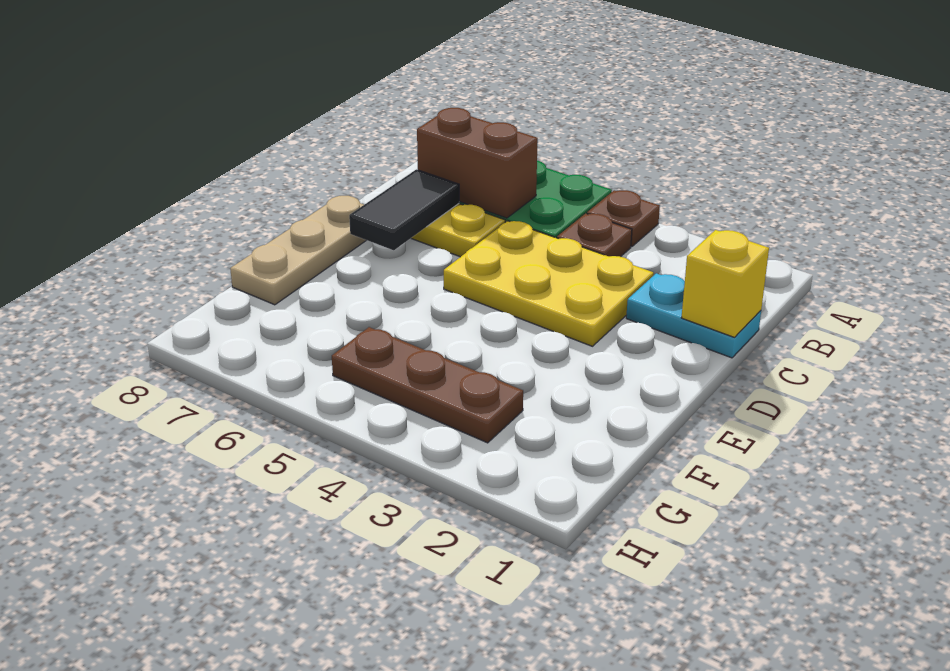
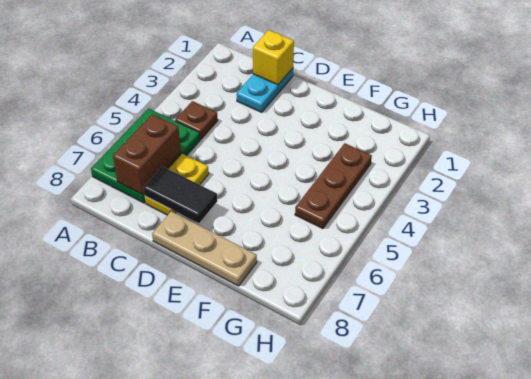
brown plate A4 level 1 -> none
yellow plate C3:D5 level 1 -> none

